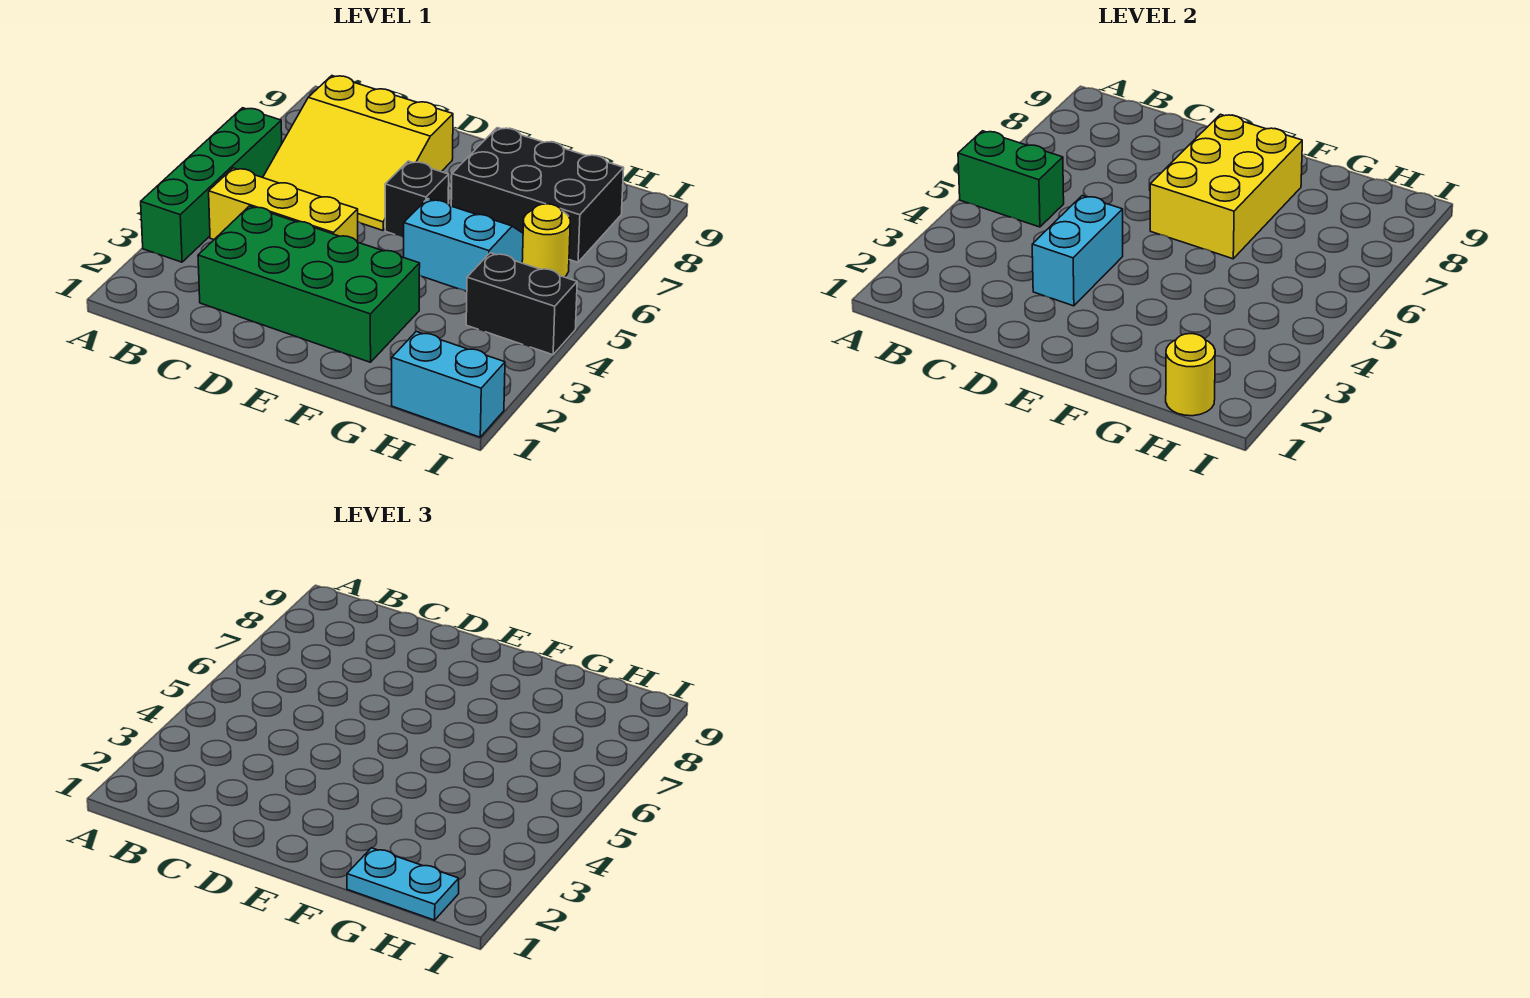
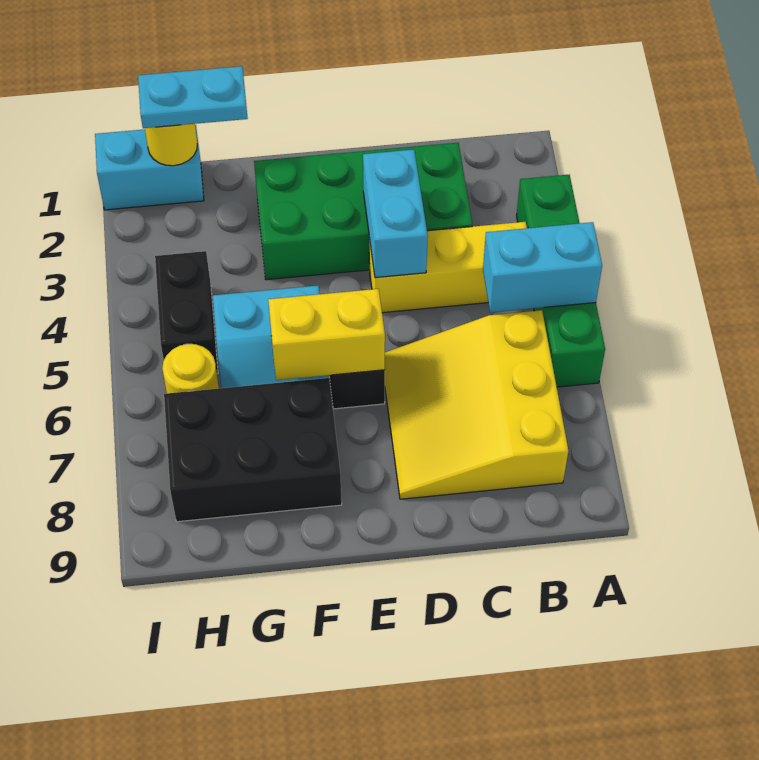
green brick A5:B5 level 2 -> cyan brick A5:B5 level 2
yellow slope B6:D8 level 1 top 8 -> yellow slope B6:D8 level 1 top B
yellow brick E6:F8 level 2 -> yellow brick E6:F6 level 2
black brick H4:I4 level 1 -> black brick H4:H5 level 1

